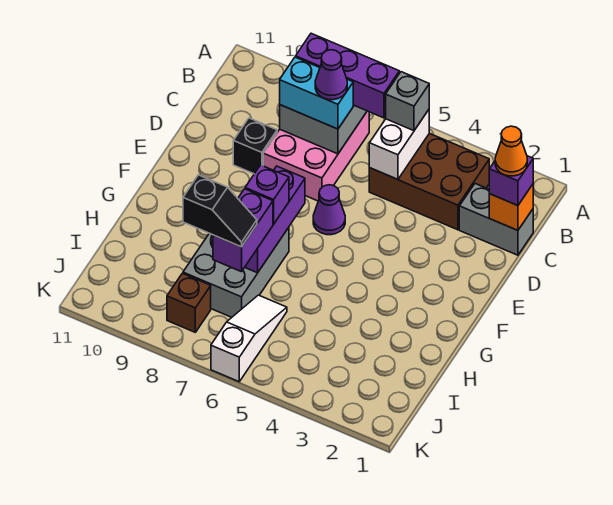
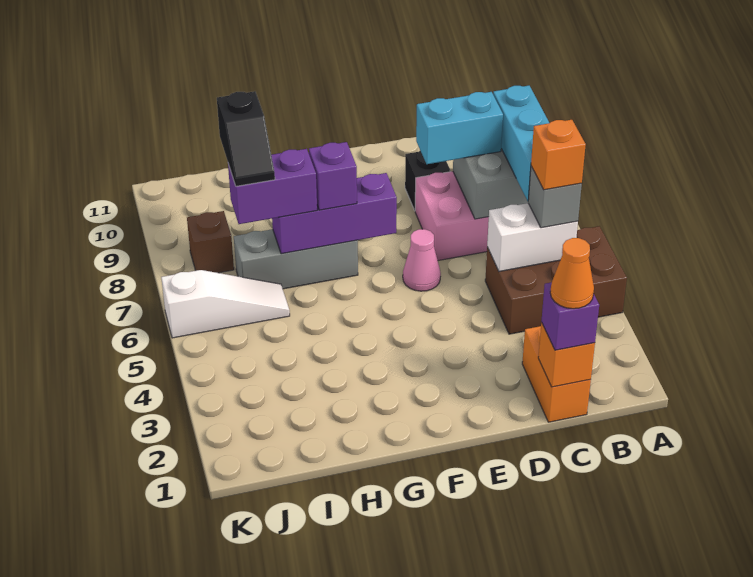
brown brick B3:C5 level 1 -> brown brick A4:C5 level 1
none -> orange brick B5 level 4
purple brick B6:B8 level 3 -> cyan brick B6:B8 level 3
grey brick C1:C2 level 1 -> orange brick C1:C2 level 1
cyan brick C7:C8 level 3 -> cyan brick C8:D8 level 3
purple cone C7 level 4 -> none
purple cone E6 level 1 -> pink cone E6 level 1
grey brick G7:I8 level 1 -> grey brick G7:I7 level 1

